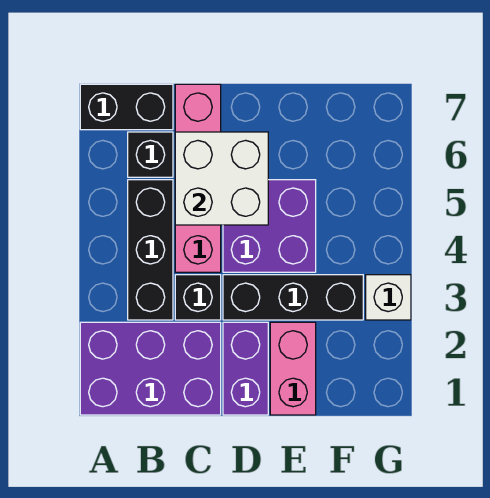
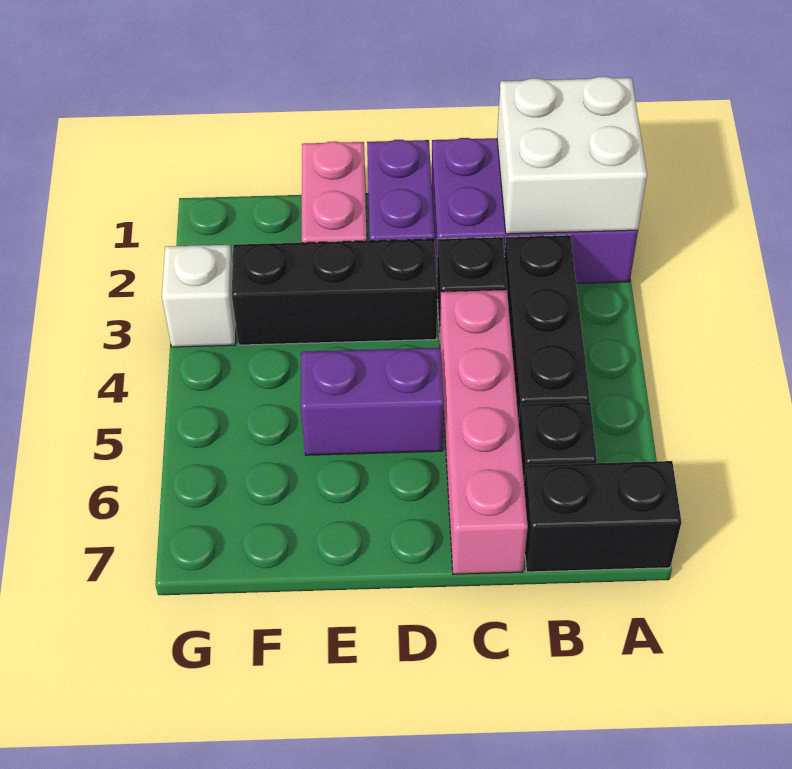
white brick C5:D6 level 2 -> white brick A1:B2 level 2
purple brick D4:E5 level 1 -> purple brick D5:E5 level 1

